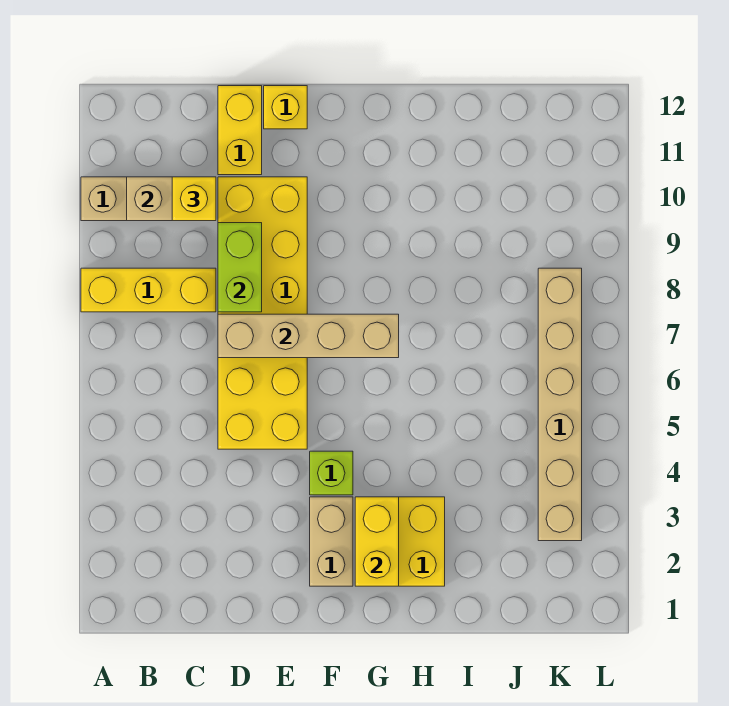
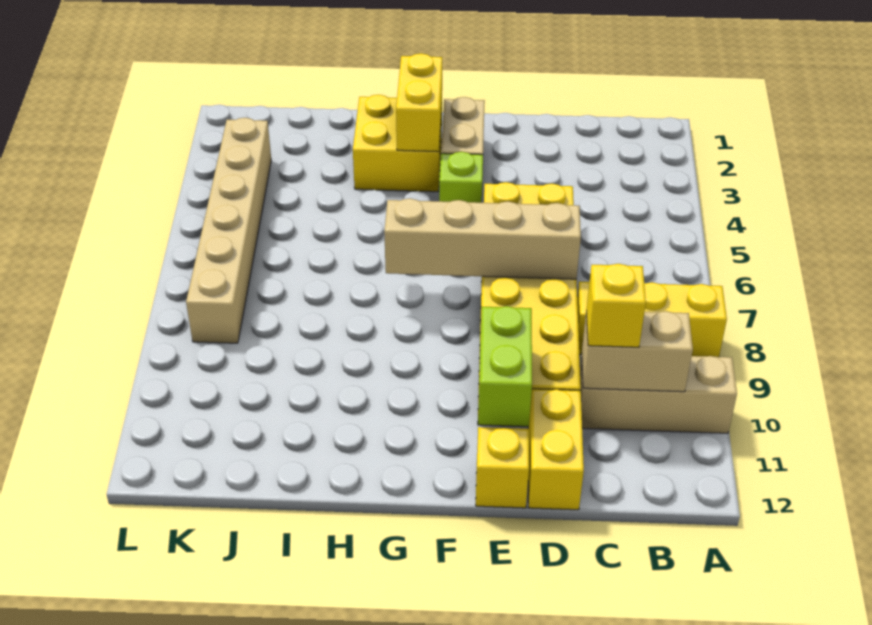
lime brick D8:D9 level 2 -> lime brick E10:E11 level 2

